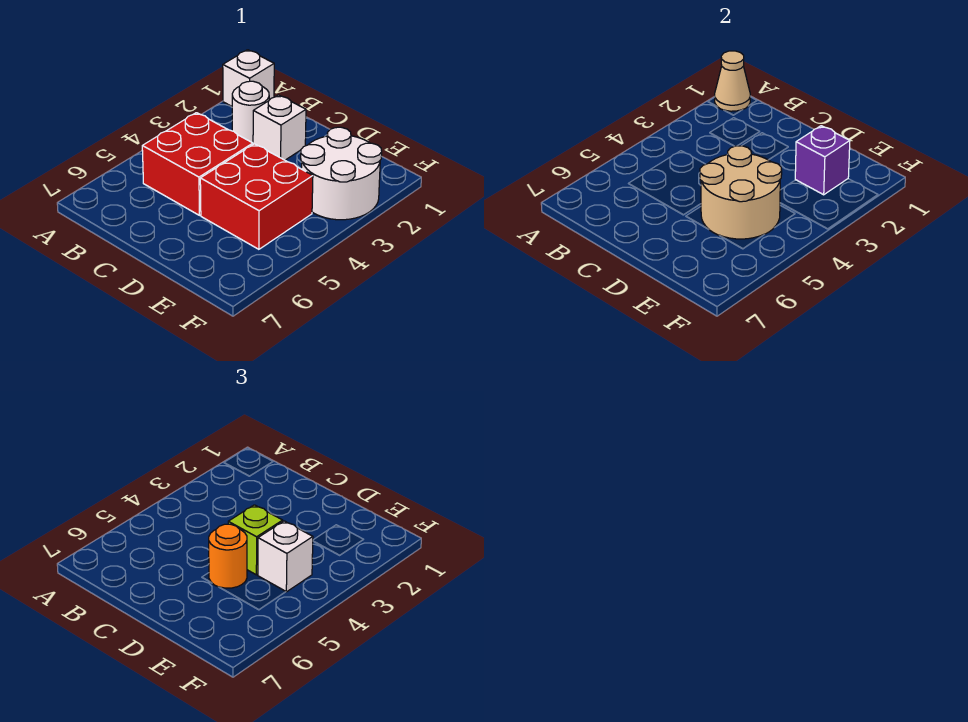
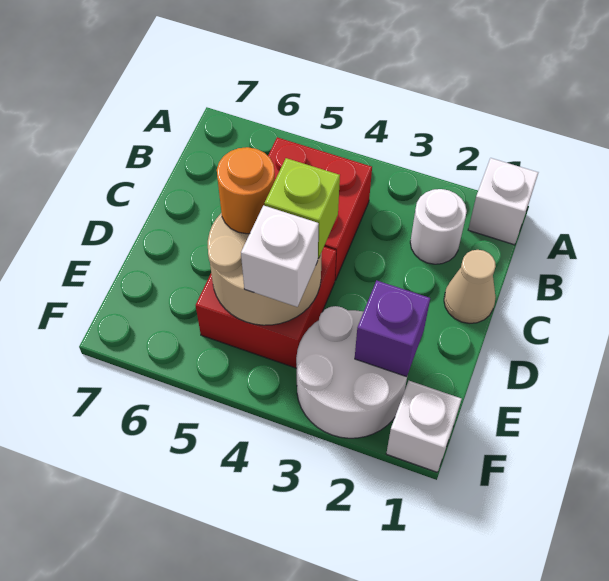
tan cone A1 level 2 -> tan cone C1 level 1
white brick C2 level 1 -> white brick F1 level 1

